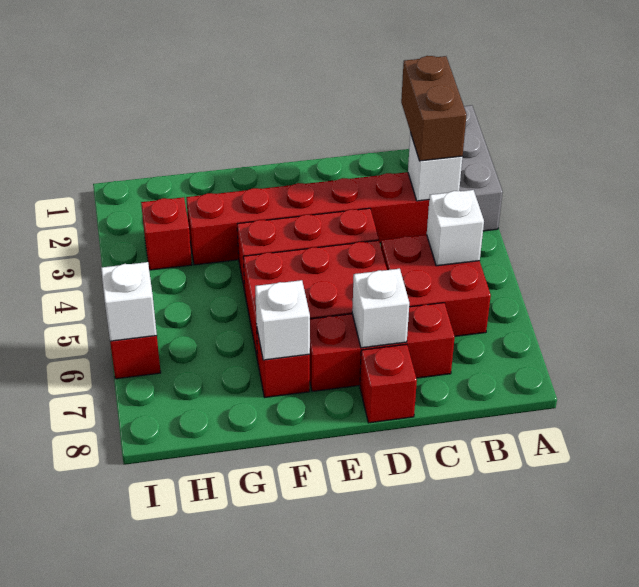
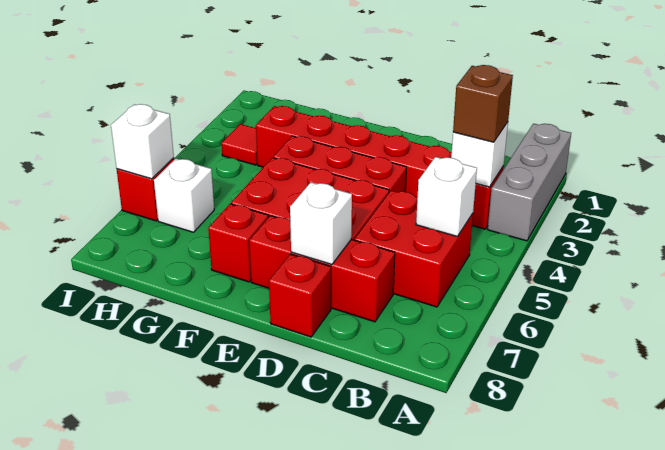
brown brick B2:B3 level 3 -> brown brick B3 level 3
white brick F7 level 2 -> white brick H6 level 1
red brick H3 level 1 -> red tile H3 level 1

